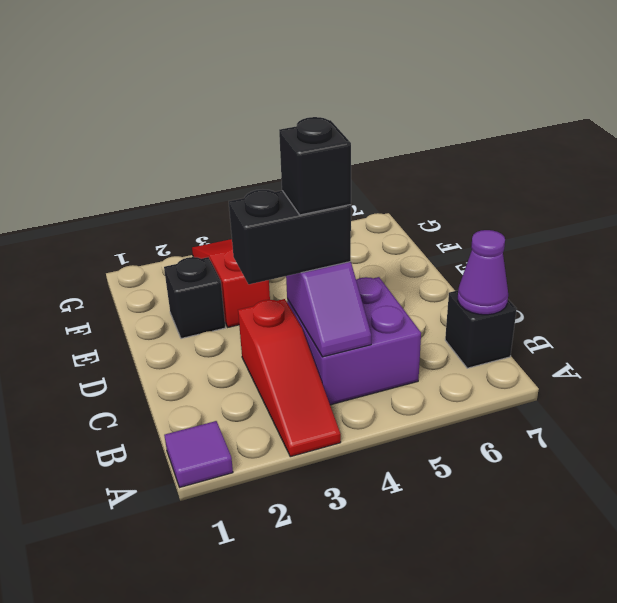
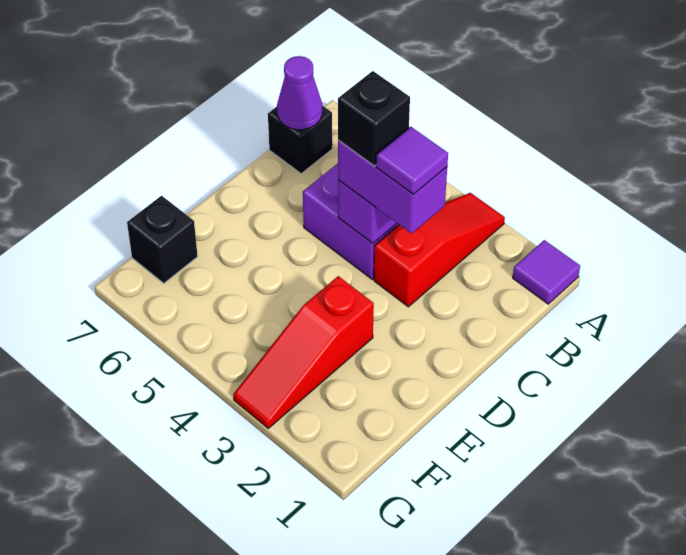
black brick C3:C4 level 3 -> purple brick C3:C4 level 3
none -> purple tile C3 level 4
black brick E2 level 1 -> black brick F7 level 1

